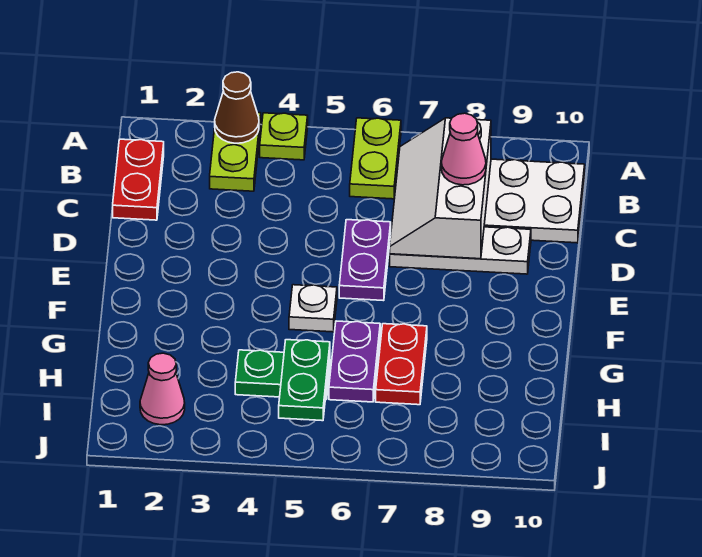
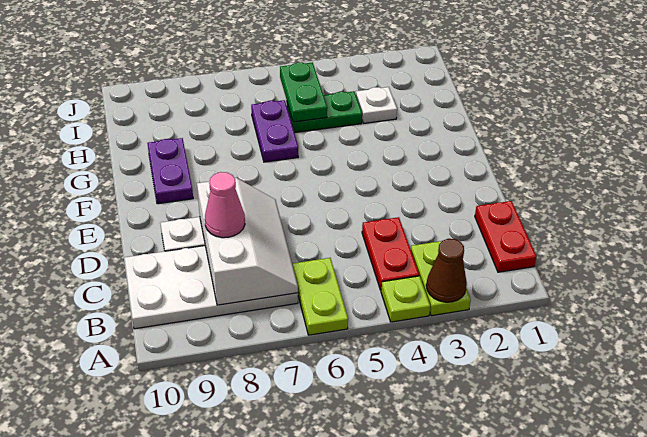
purple plate D6:E6 level 1 -> purple plate F9:G9 level 1
white plate F5 level 1 -> white plate H3 level 1
red plate G7:H7 level 1 -> red plate B4:C4 level 1
pink cone I2 level 1 -> none

